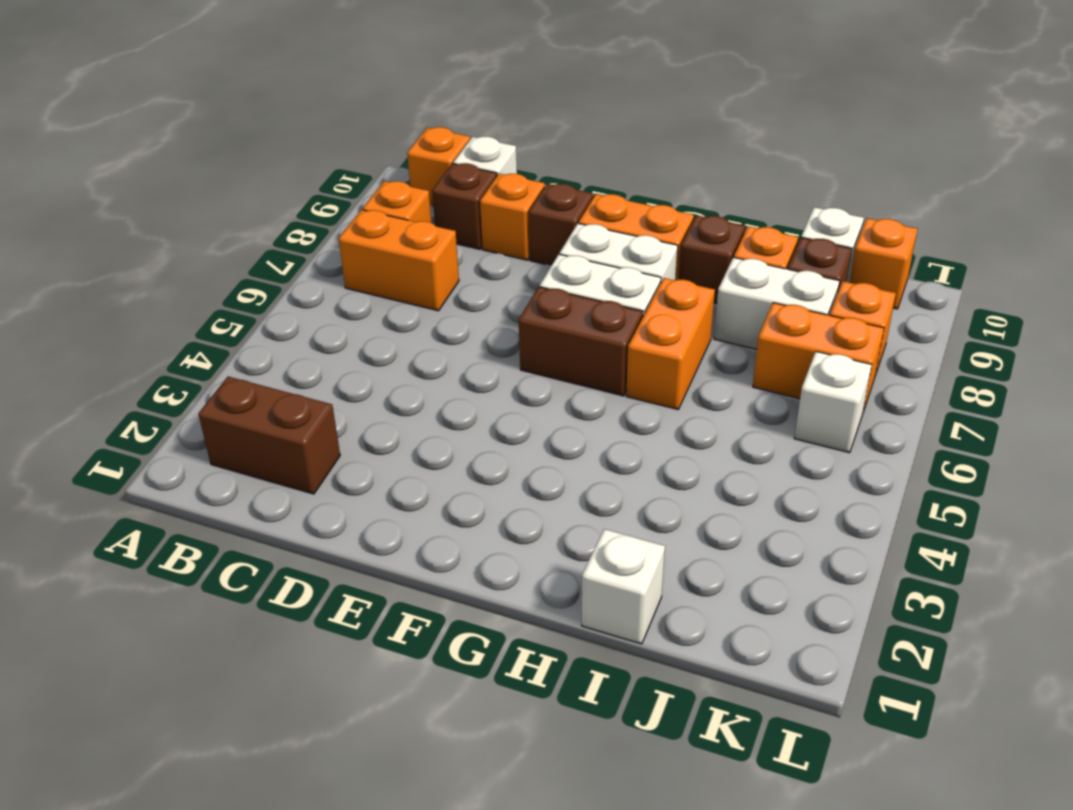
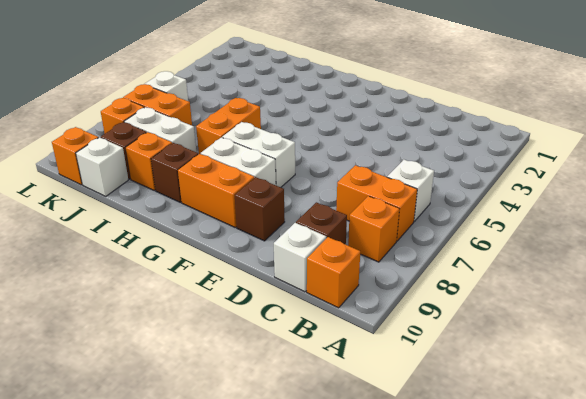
brown brick B2:C2 level 1 -> none
orange brick D9 level 1 -> none
brown brick F6:G6 level 1 -> none
white brick I1 level 1 -> white brick B6 level 1

